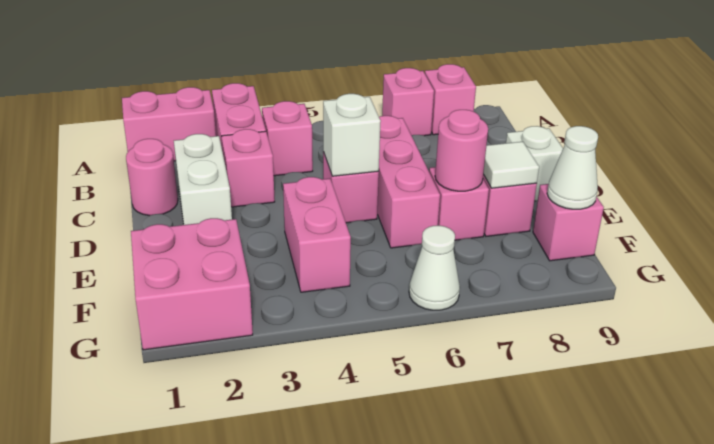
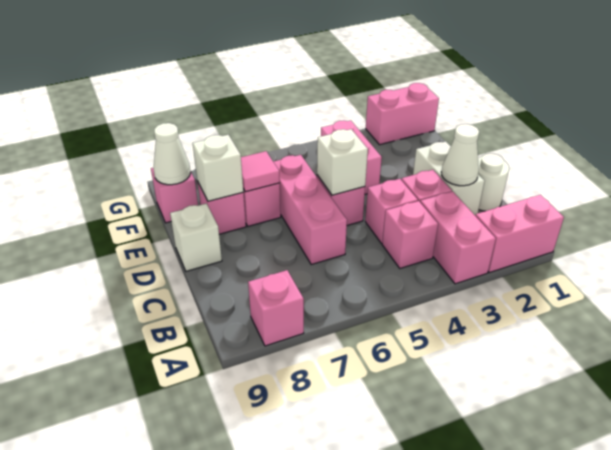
pink brick A7 level 1 -> pink brick C4 level 1
pink round brick C1 level 1 -> white round brick C1 level 1
pink round brick E7 level 2 -> pink tile E7 level 2
white tile E8 level 2 -> white brick E8 level 2
pink brick F1:G2 level 1 -> pink brick G1:G2 level 1
white cone G6 level 1 -> white cone C2 level 2

